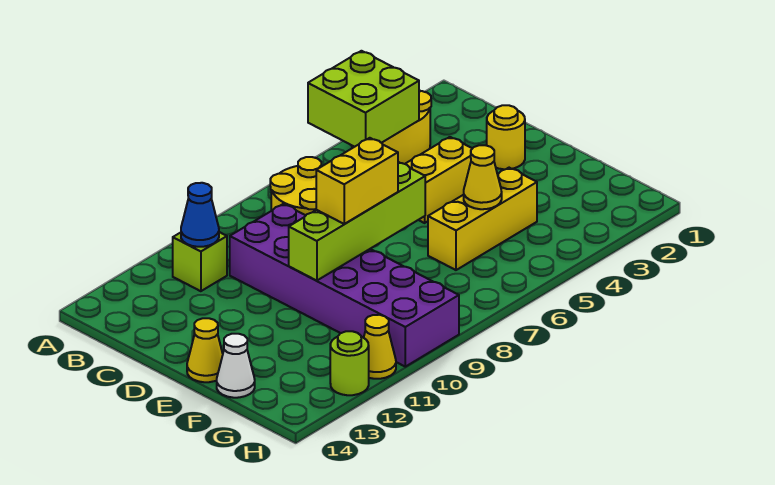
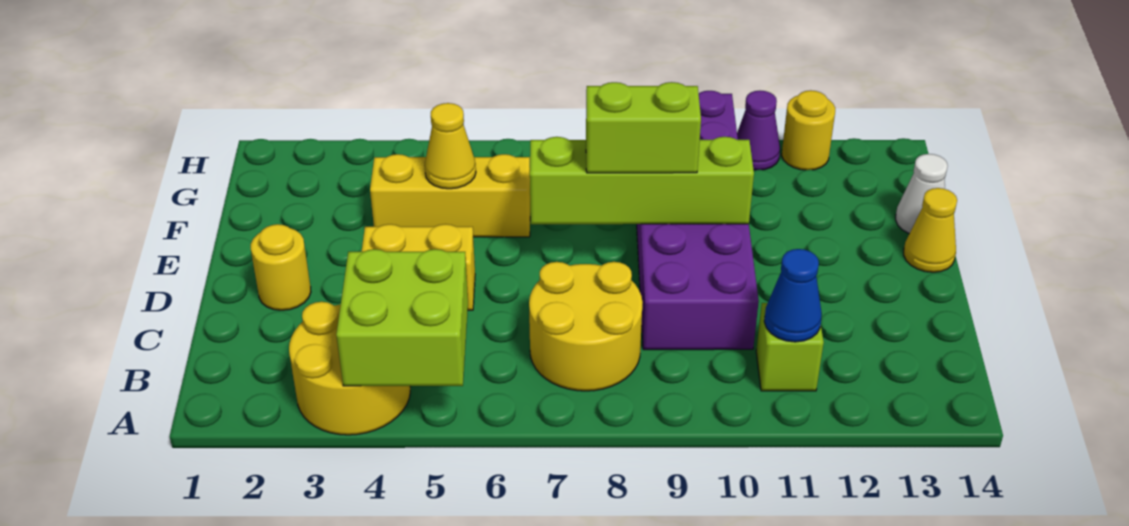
yellow brick E8:E9 level 3 -> lime brick E8:E9 level 3
yellow cone H11 level 1 -> purple cone H11 level 1
lime round brick H12 level 1 -> yellow round brick H12 level 1

